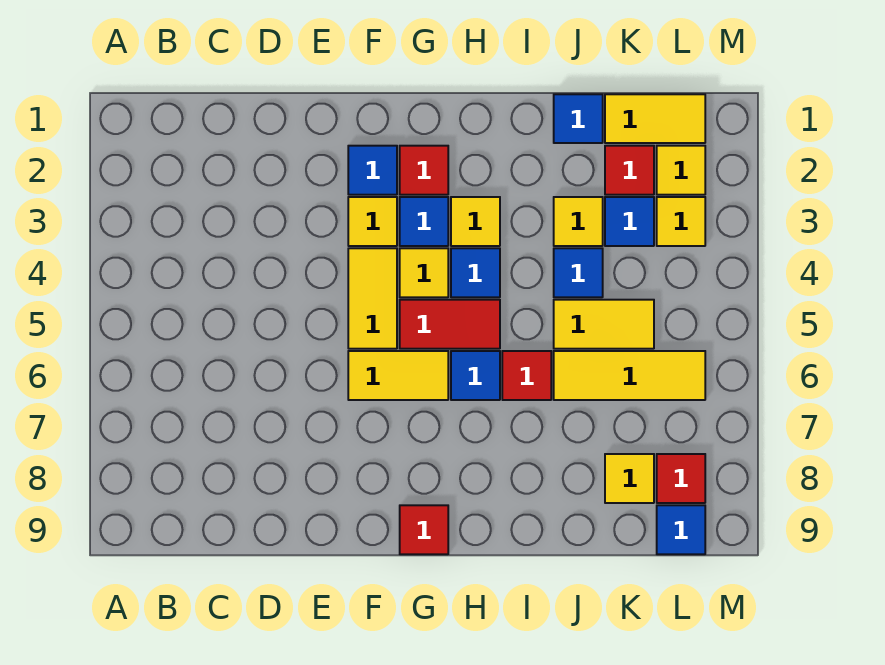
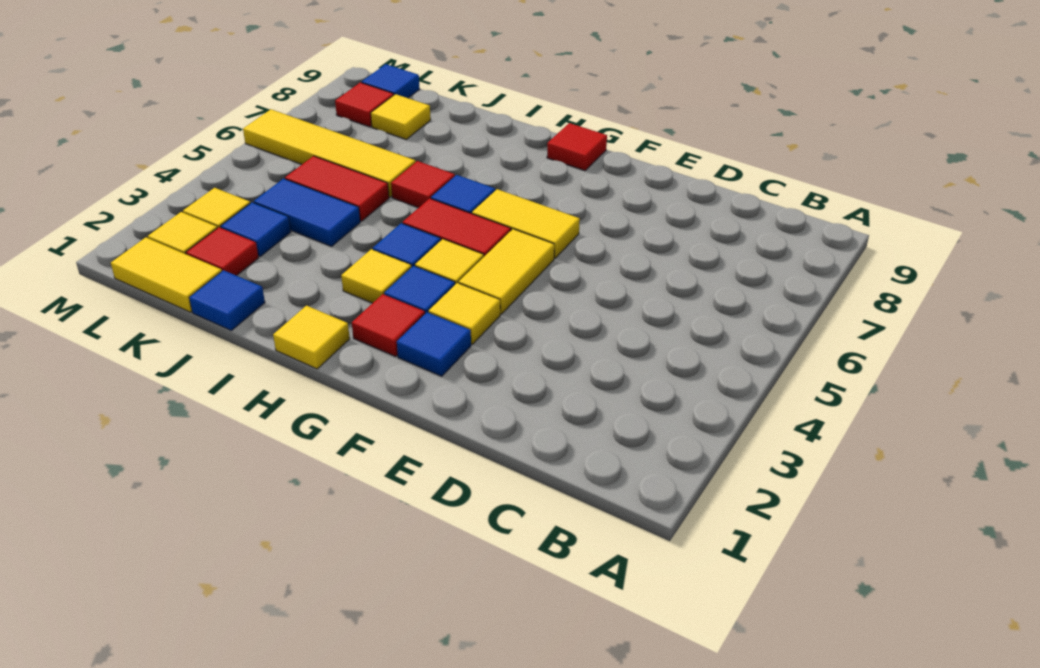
yellow tile J3 level 1 -> yellow tile H1 level 1
blue tile J4 level 1 -> blue tile J4:K4 level 1
yellow tile J5:K5 level 1 -> red tile J5:K5 level 1
yellow tile J6:L6 level 1 -> yellow tile J6:M6 level 1

